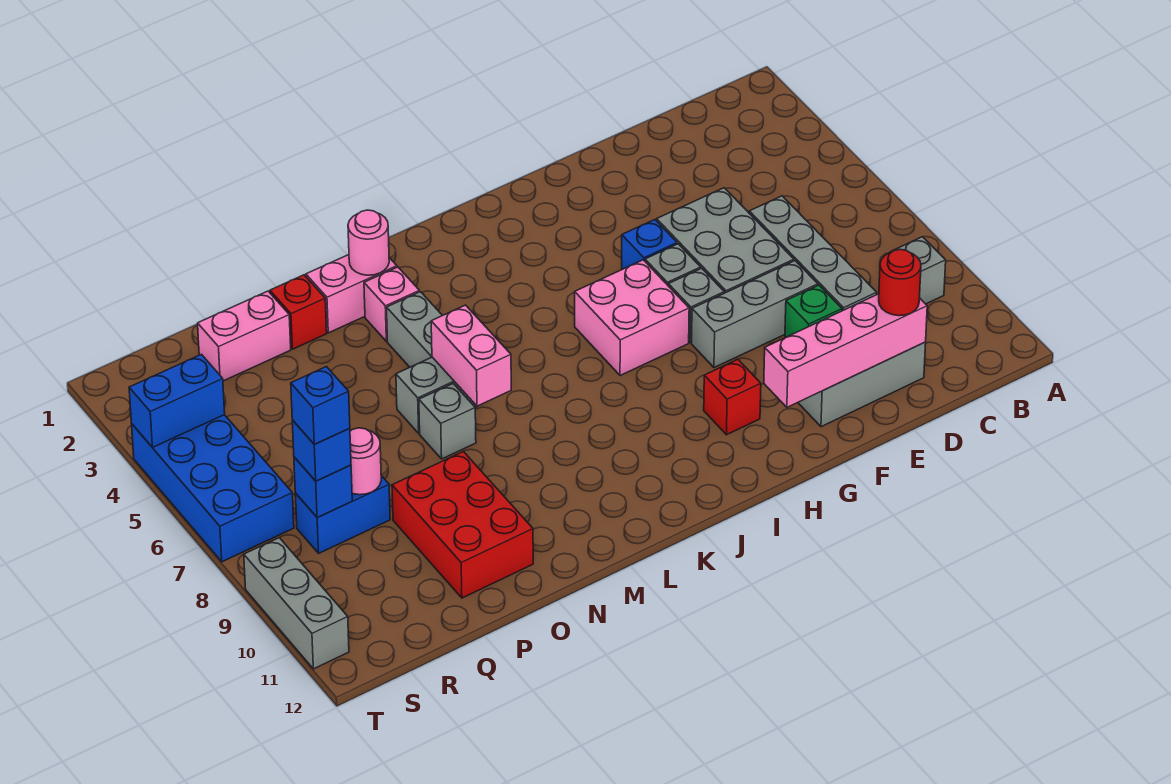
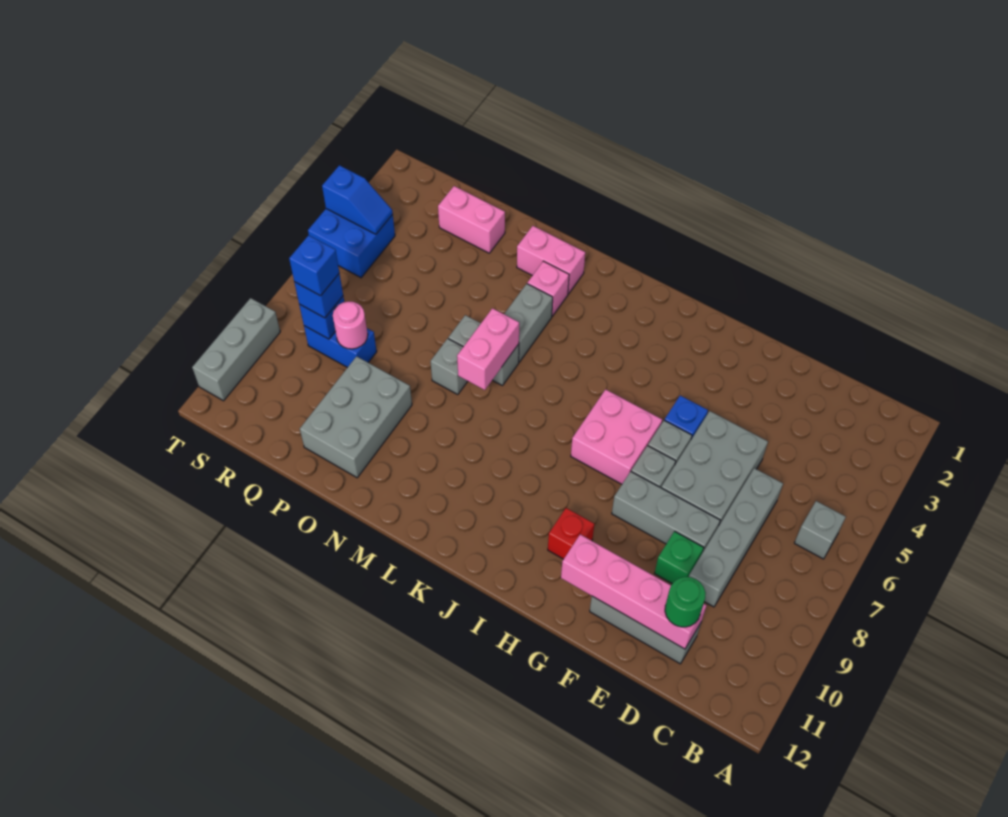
grey brick B9 level 1 -> grey brick B6 level 1
red round brick D11 level 3 -> green round brick D11 level 3
pink round brick M2 level 2 -> none
red brick O2 level 1 -> none
red brick O9:P11 level 1 -> grey brick O9:P11 level 1
blue brick S4:T7 level 1 -> blue brick S4:T5 level 1
blue brick S4:T4 level 2 -> blue slope S4:T4 level 2 top T

